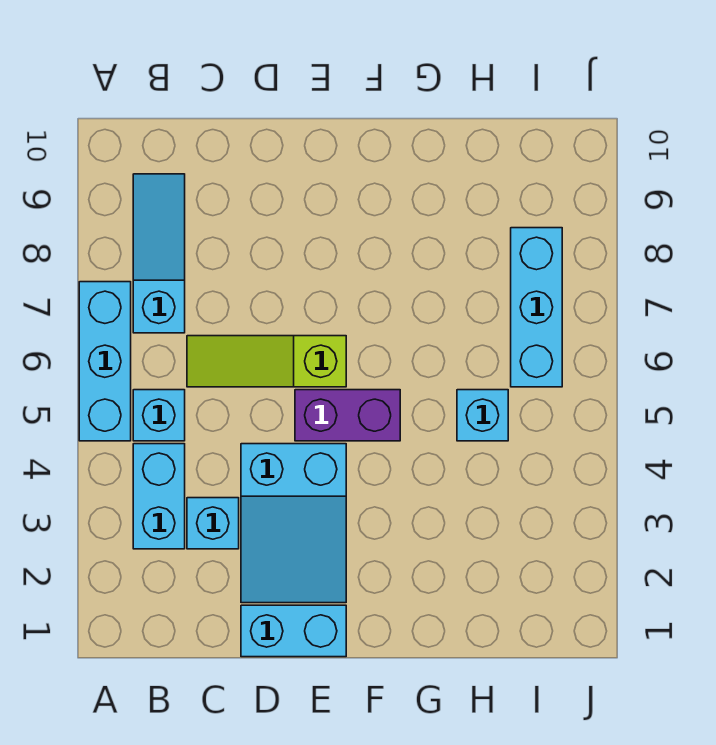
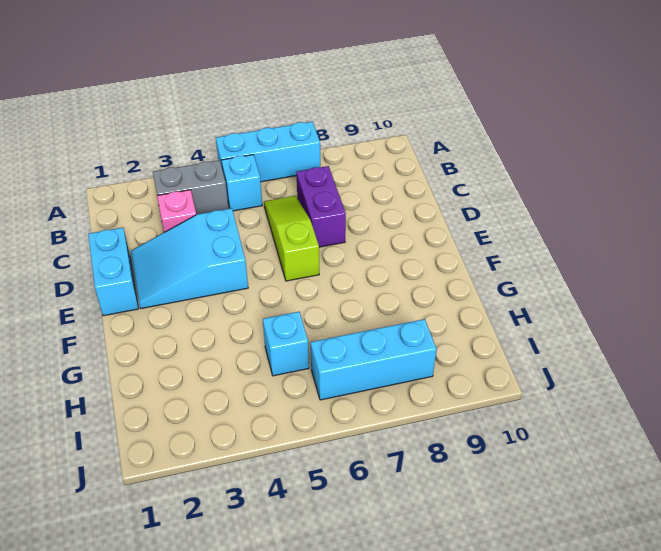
cyan brick B3:B4 level 1 -> grey brick B3:B4 level 1
cyan slope B7:B9 level 1 top 7 -> none
cyan brick C3 level 1 -> pink brick C3 level 1
purple brick E5:F5 level 1 -> purple brick C7:D7 level 1

